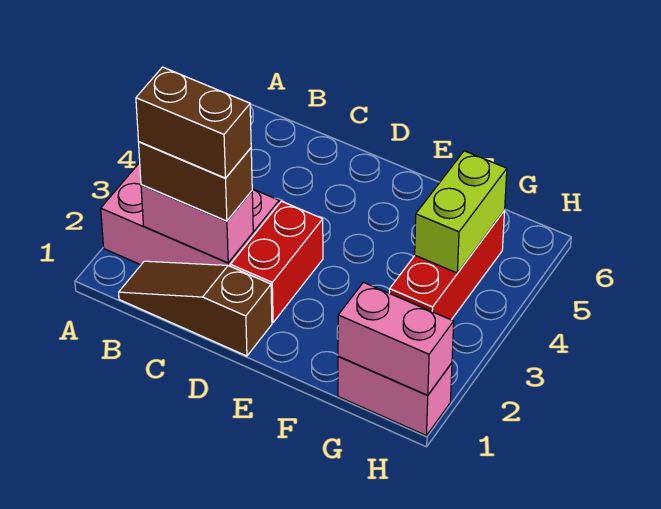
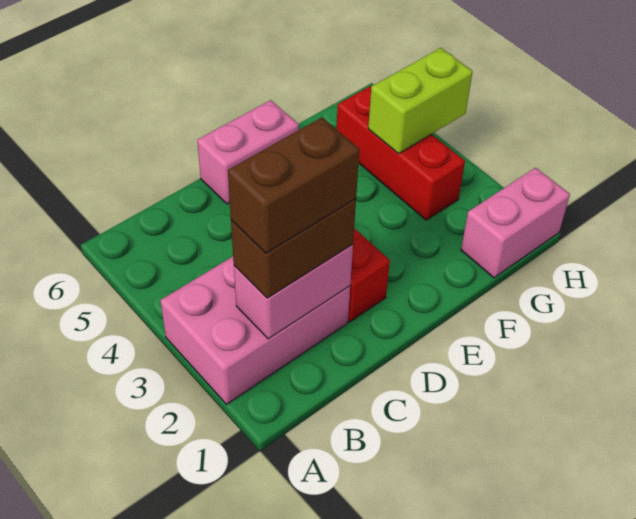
brown slope B1:D1 level 1 top D -> none
pink brick G1:H1 level 2 -> pink brick D6:E6 level 1
lime brick G4:G5 level 2 -> lime brick G4:H4 level 2

